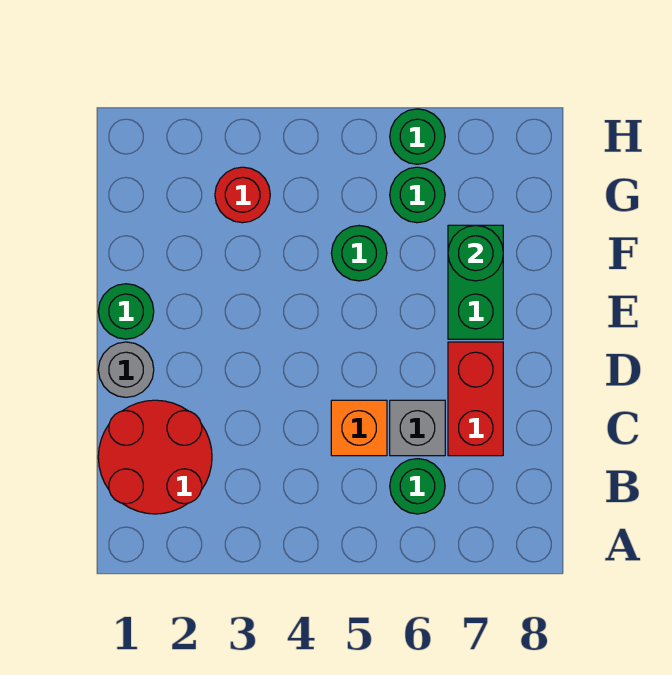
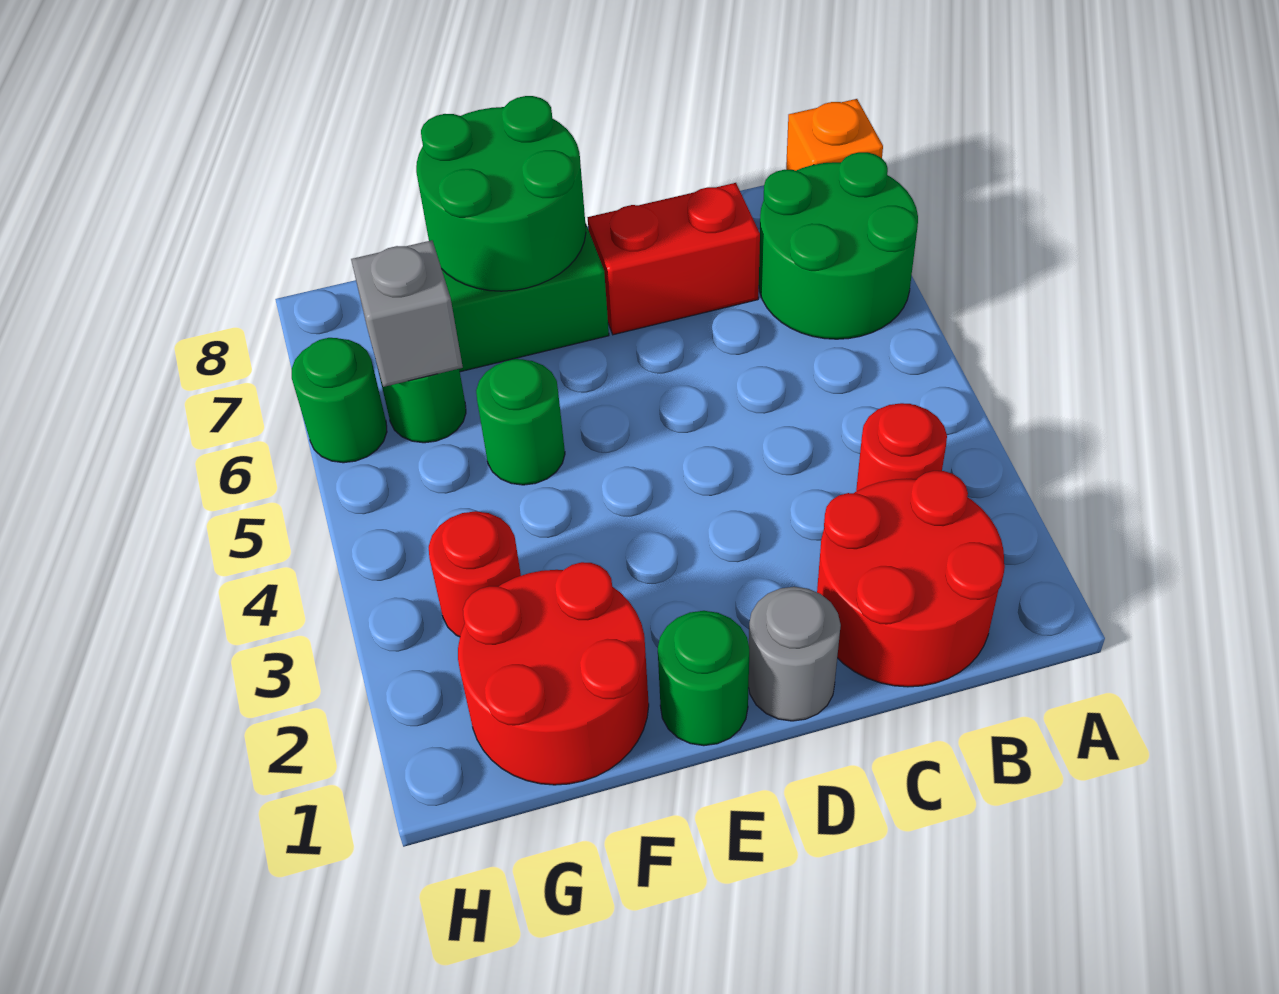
none -> red round brick B3 level 1
green round brick B6 level 1 -> green round brick A6:B7 level 1
orange brick C5 level 1 -> orange brick A8 level 1
grey brick C6 level 1 -> grey brick G6 level 2
none -> red round brick F1:G2 level 1
green round brick F7 level 2 -> green round brick E7:F8 level 2

